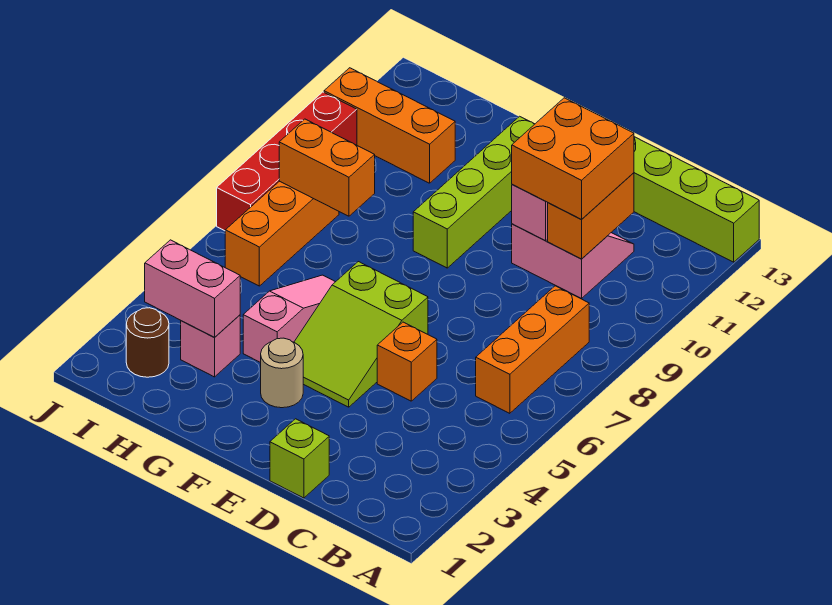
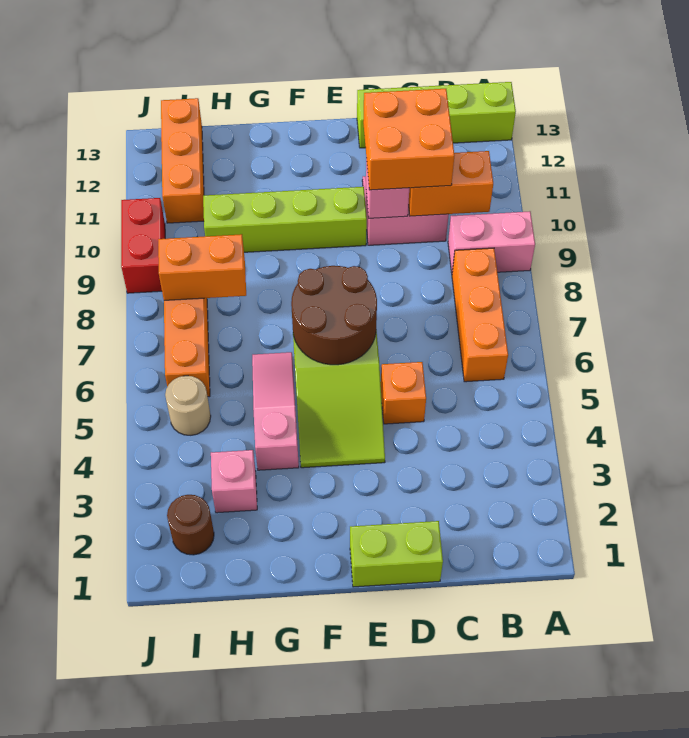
orange brick C10:C11 level 2 -> orange brick B10:C10 level 2
lime brick D1 level 1 -> lime brick D1:E1 level 1
none -> brown round brick E6:F7 level 2
tan round brick F3 level 1 -> tan round brick I5 level 1
lime brick F9:F12 level 1 -> lime brick E10:H10 level 1
pink brick H3:I3 level 2 -> pink brick A9:B9 level 1
orange brick H11:J11 level 1 -> orange brick I11:I13 level 1
red brick J7:J10 level 1 -> red brick J9:J10 level 1

